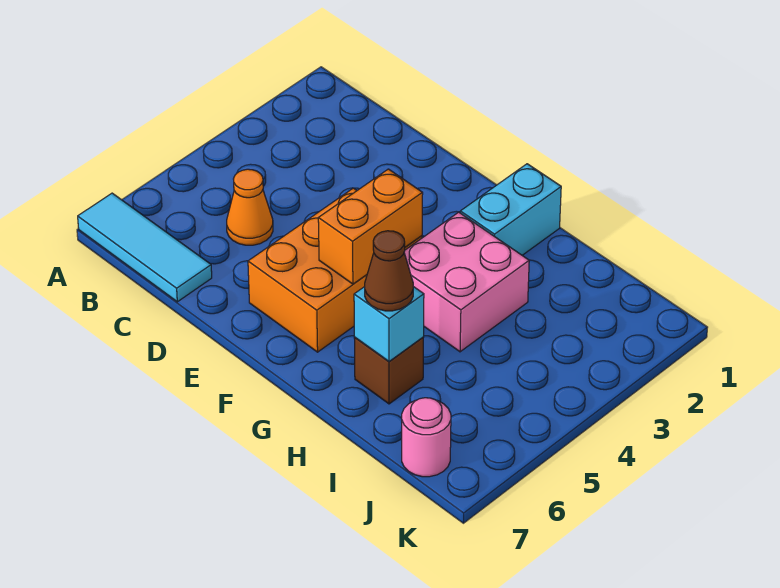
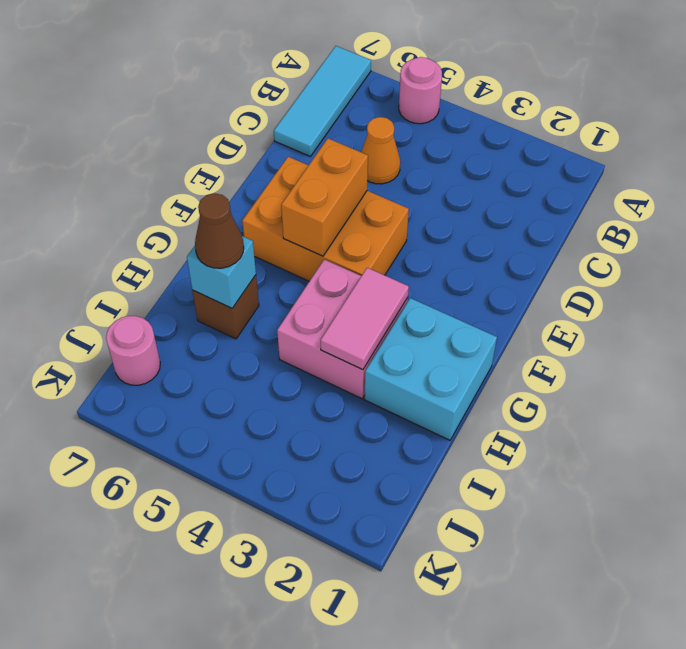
none -> pink round brick A5 level 1
orange brick F4:F5 level 2 -> orange brick E5:F5 level 2
cyan brick G1:G2 level 1 -> cyan brick G1:H2 level 1
none -> pink tile G3:H3 level 2

